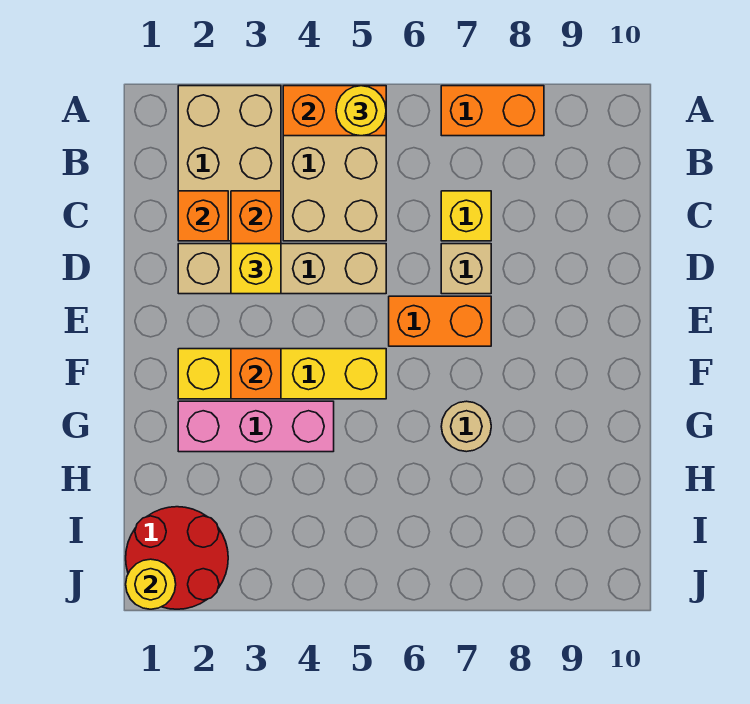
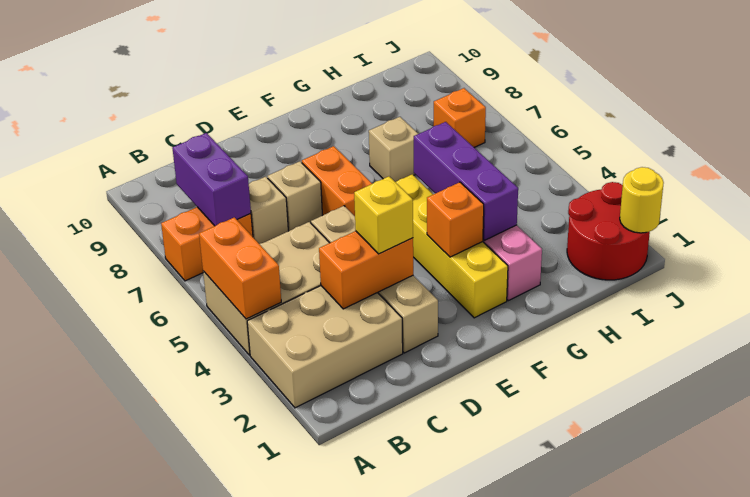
yellow round brick A5 level 3 -> none
orange brick A7:A8 level 1 -> orange brick A7:B7 level 1
none -> purple brick B7:B8 level 2
orange brick C2 level 2 -> orange brick I7 level 1
yellow brick C7 level 1 -> tan brick C7 level 1
none -> purple brick G3:G5 level 2
tan round brick G7 level 1 -> tan brick G7 level 1

